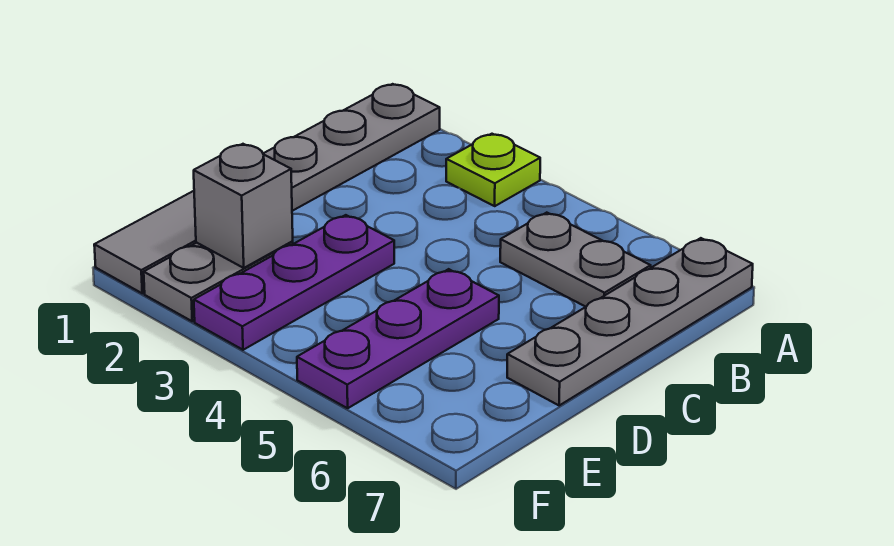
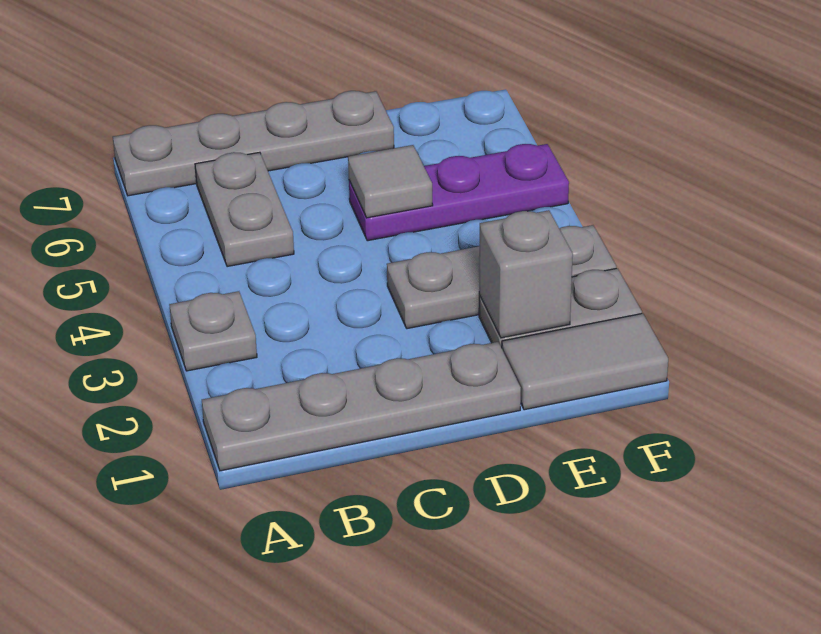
lime plate A3 level 1 -> grey plate A3 level 1
purple plate D3:F3 level 1 -> grey plate D3:F3 level 1
none -> grey tile D5 level 2

